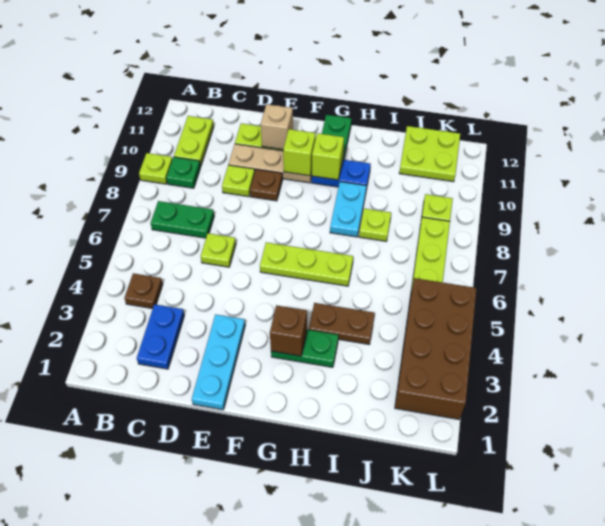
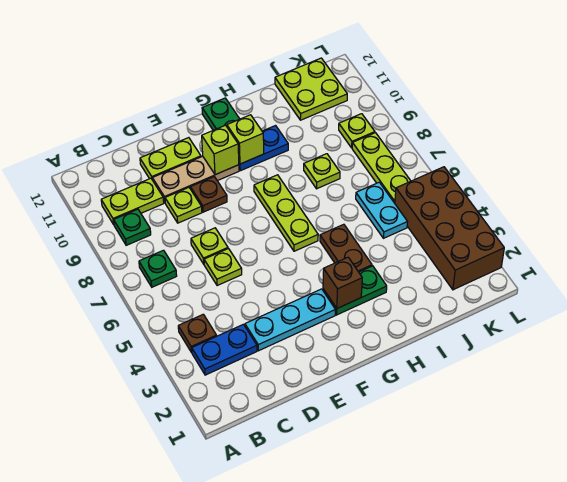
lime plate A9 level 1 -> lime plate D7 level 1
green plate B7:C7 level 1 -> green plate B7 level 1
lime plate B10:B11 level 1 -> lime plate B10:C10 level 1
blue plate C2:C3 level 1 -> blue plate B3:C3 level 1
cyan plate E1:E3 level 1 -> cyan plate D3:F3 level 1
tan brick E11 level 2 -> none
lime plate F6:H6 level 1 -> lime plate G6:G8 level 1
brown plate H4:I4 level 1 -> brown plate H4:H5 level 1
cyan plate H8:H9 level 1 -> cyan plate J5:J6 level 1

